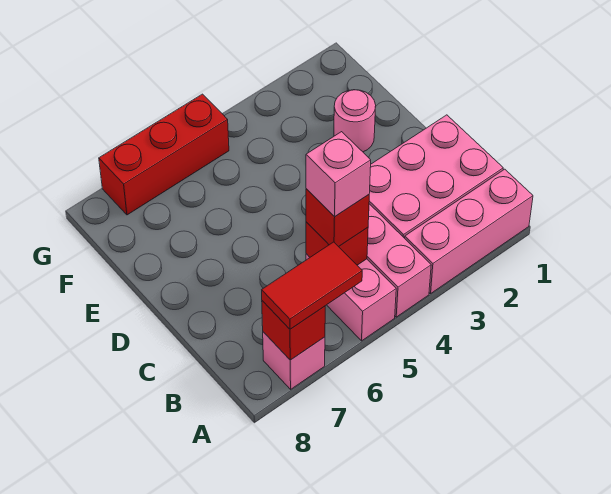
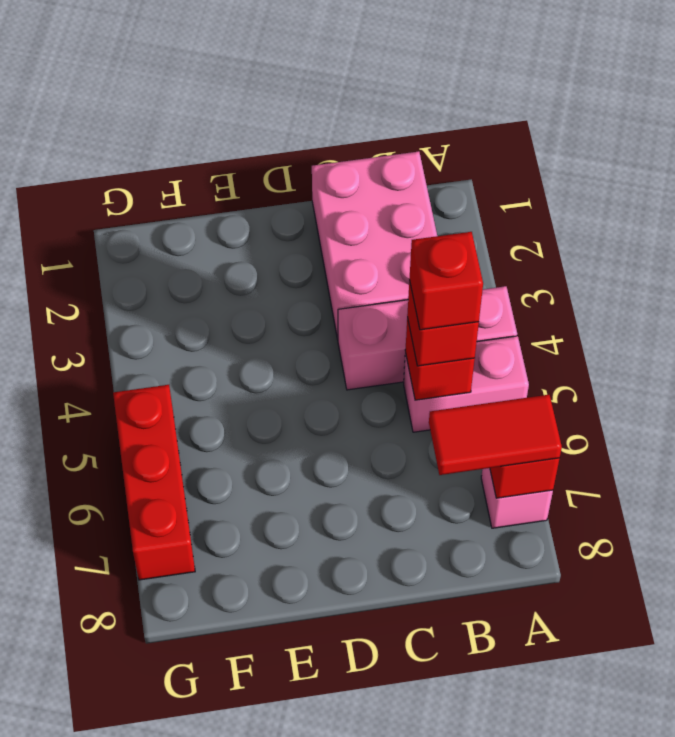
pink brick A1:A3 level 1 -> none
red tile A6:A7 level 3 -> red tile A7:B7 level 3
pink brick B5 level 4 -> red brick B5 level 4
pink round brick E2 level 1 -> none

